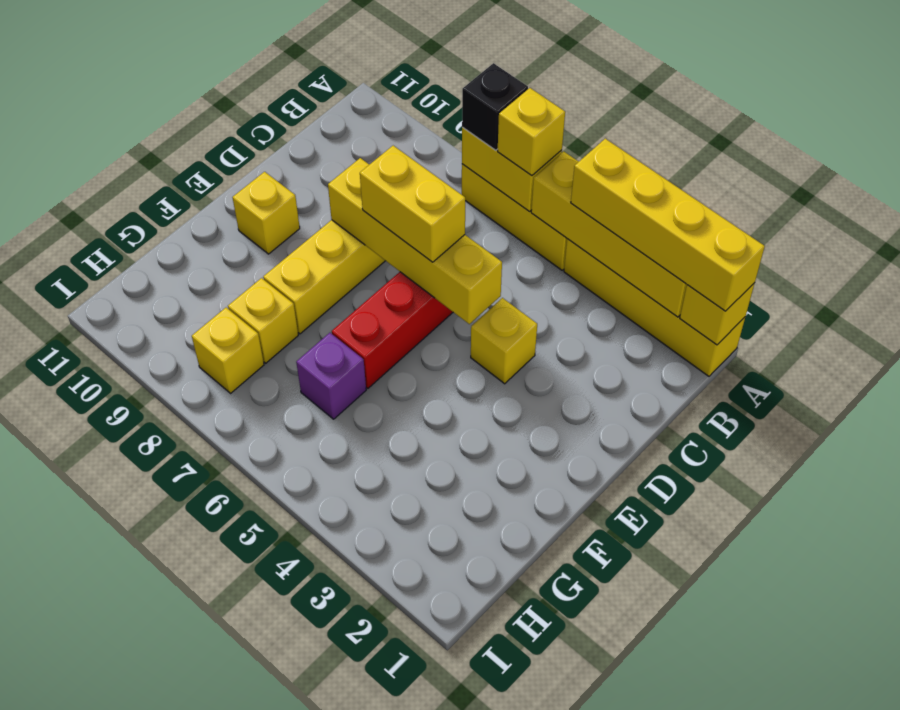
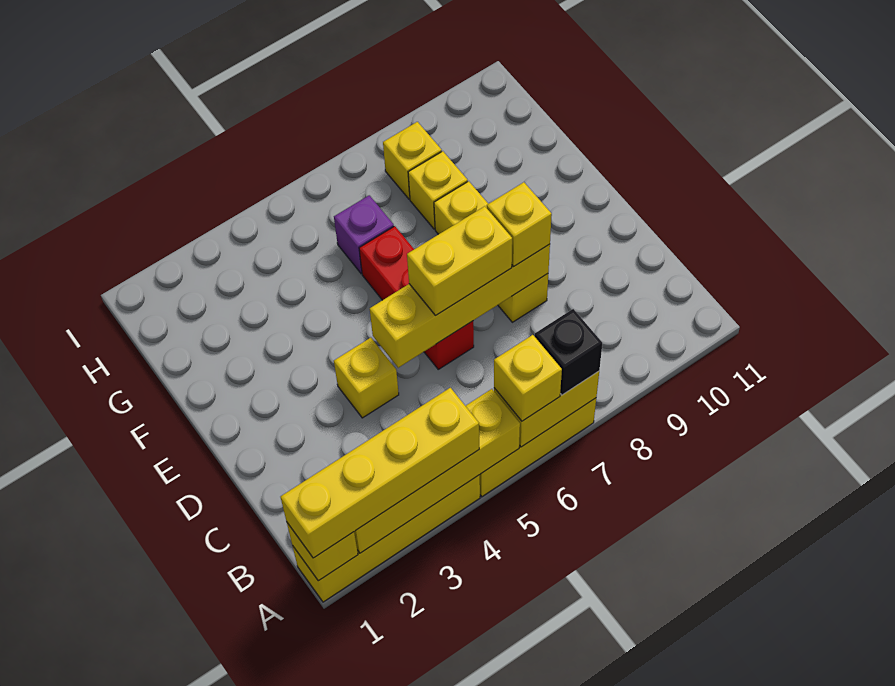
yellow brick E10 level 1 -> yellow brick D8 level 3

